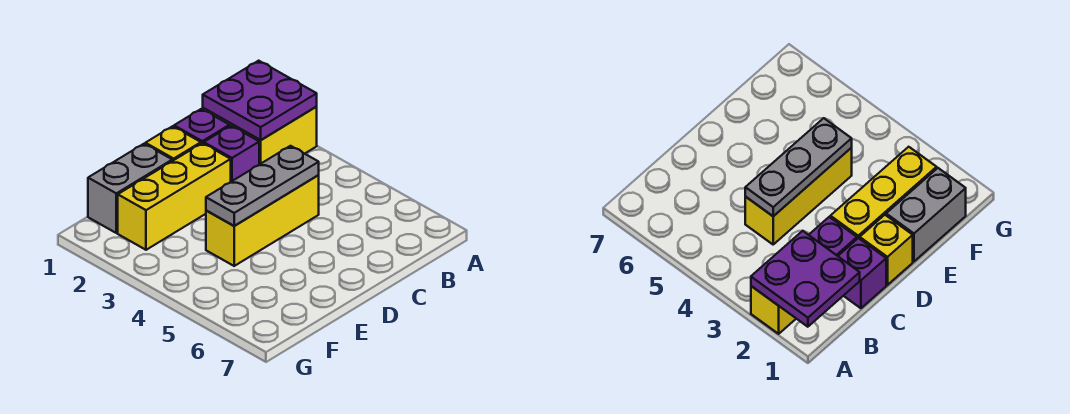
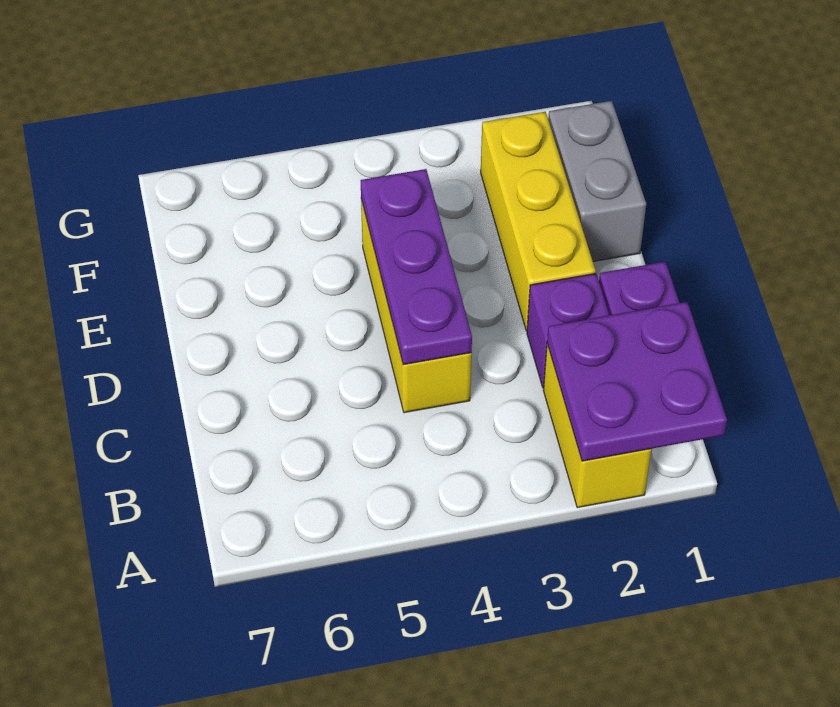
grey plate C4:E4 level 2 -> purple plate C4:E4 level 2
yellow brick D1 level 1 -> none

